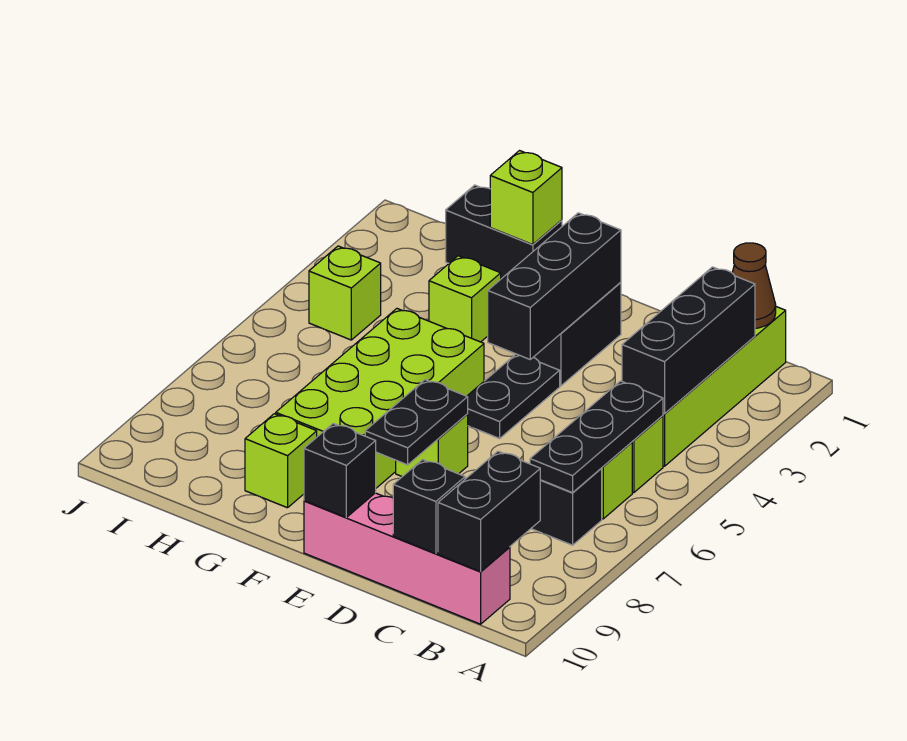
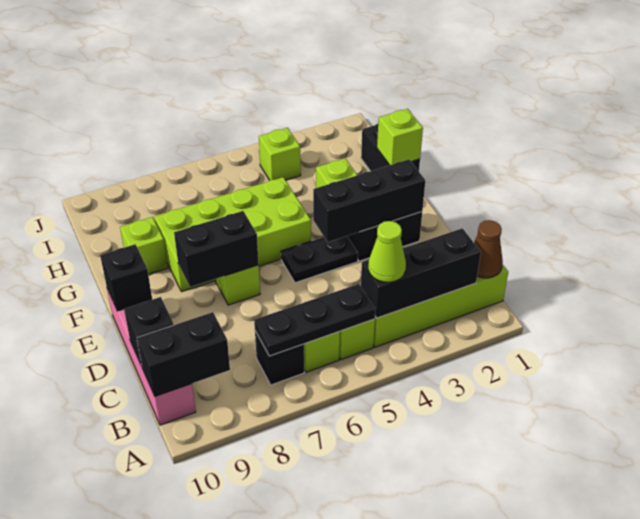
none -> lime cone B4 level 3
black plate E7:E8 level 2 -> black brick E7:E8 level 2

